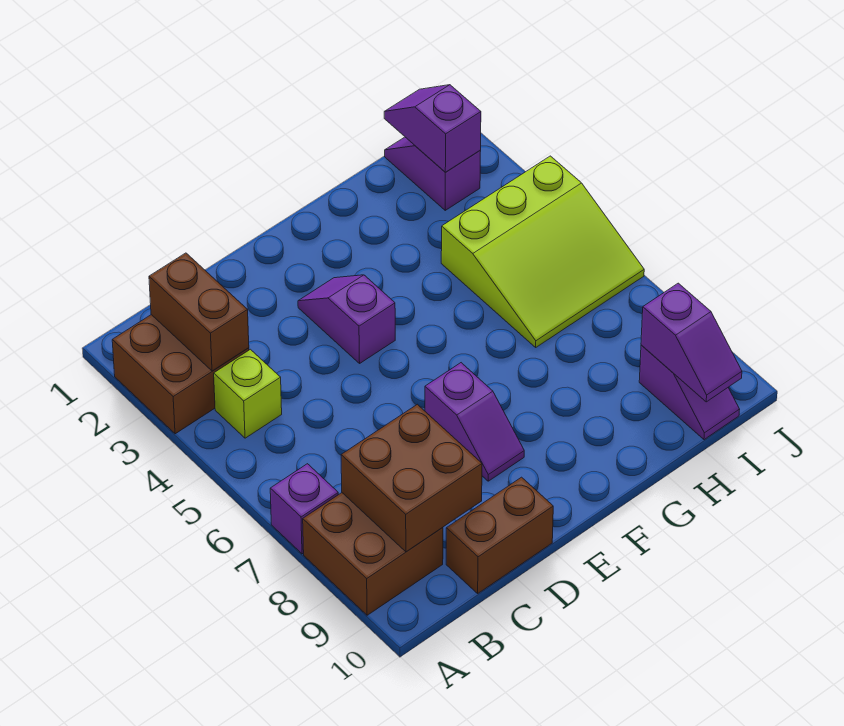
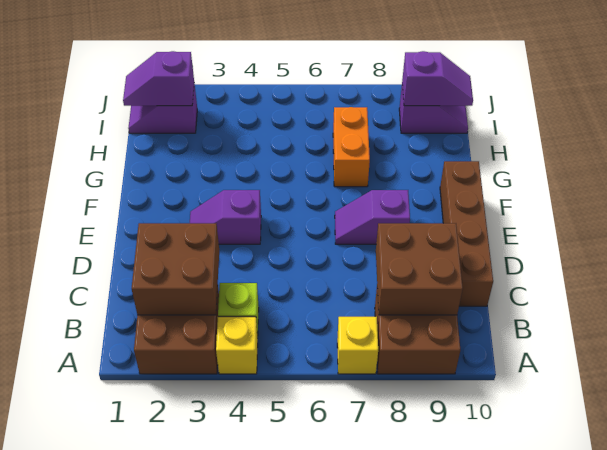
none -> yellow brick A4 level 1
purple brick A7 level 1 -> yellow brick A7 level 1
brown brick B2:B3 level 2 -> brown brick B2:C3 level 2
brown brick C10:D10 level 1 -> brown brick C10:F10 level 1
purple slope E7:E8 level 1 top 7 -> purple slope E7:E8 level 1 top 8
none -> orange brick G7:H7 level 1
lime slope H4:J6 level 1 top 4 -> none

